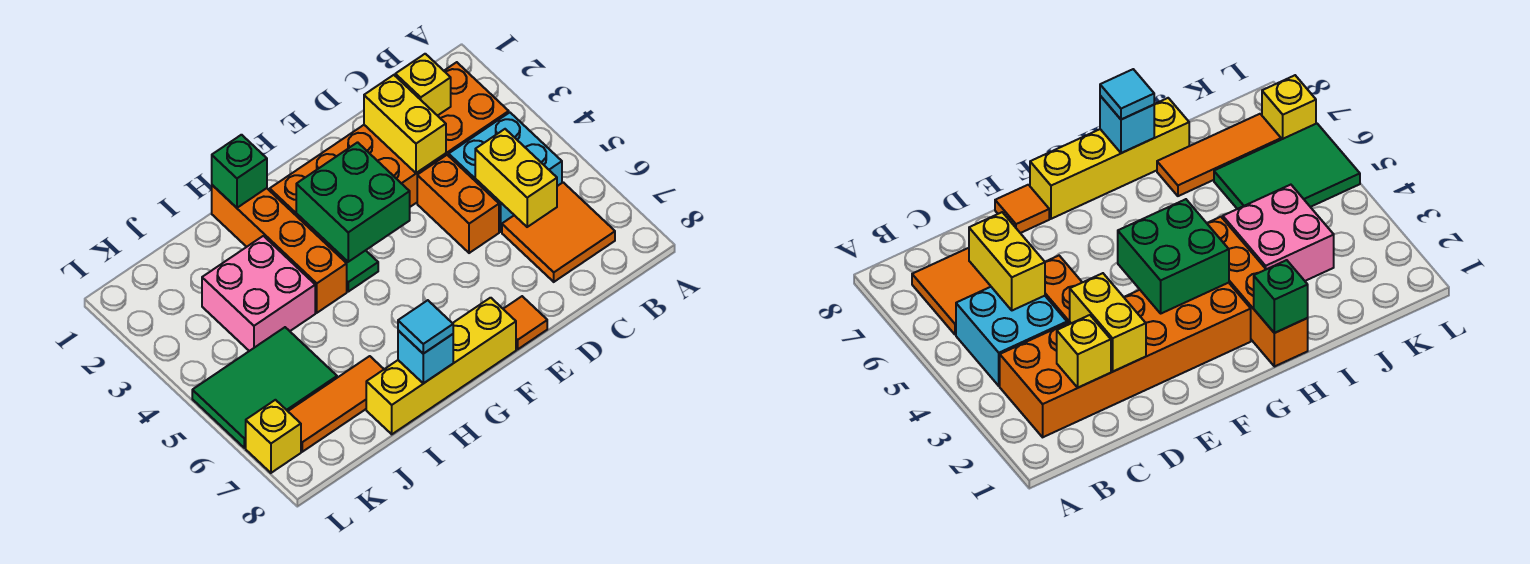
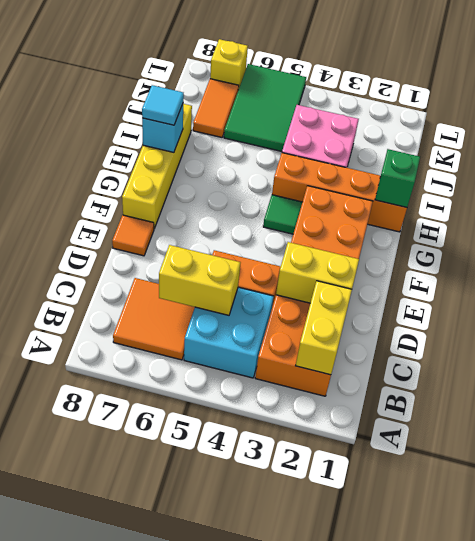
yellow brick C2 level 2 -> yellow brick B2:C2 level 2
green brick F3:G4 level 2 -> none
orange tile I7:K7 level 1 -> orange tile J7:K7 level 1

